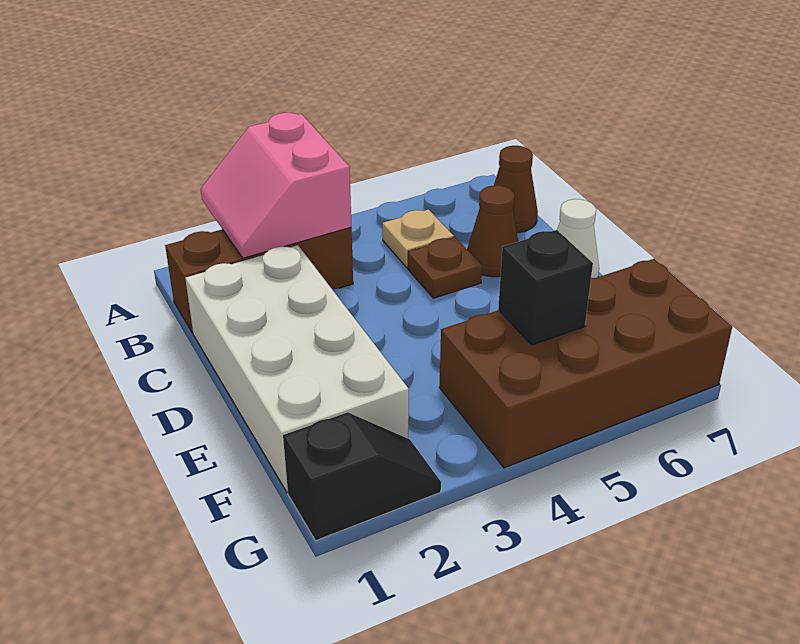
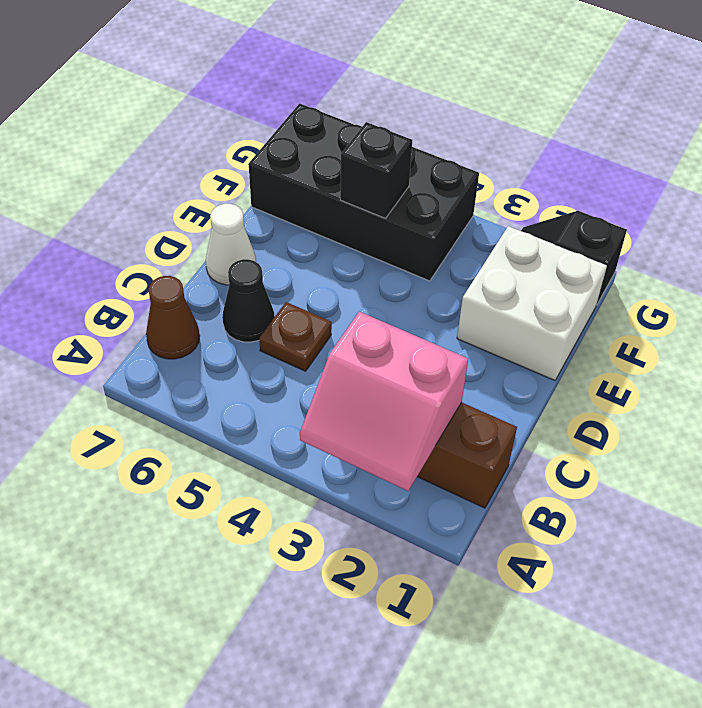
pink slope A2:B3 level 2 top 3 -> pink slope A2:B3 level 2 top B
tan plate B5 level 1 -> none
white brick C1:F2 level 1 -> white brick E1:F2 level 1
brown cone C6 level 1 -> black cone C6 level 1
brown brick F4:G7 level 1 -> black brick F4:G7 level 1

